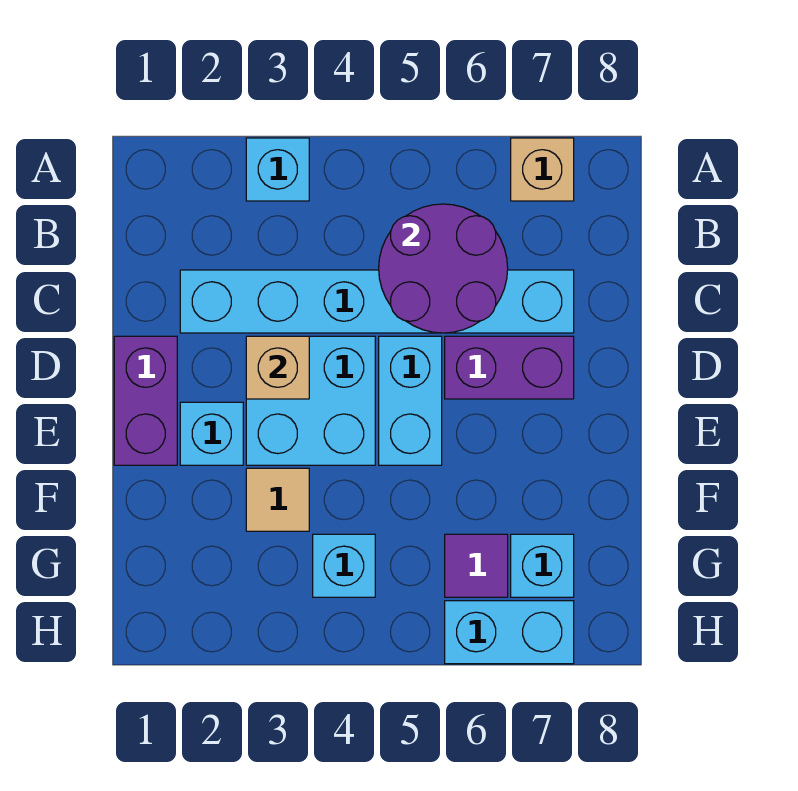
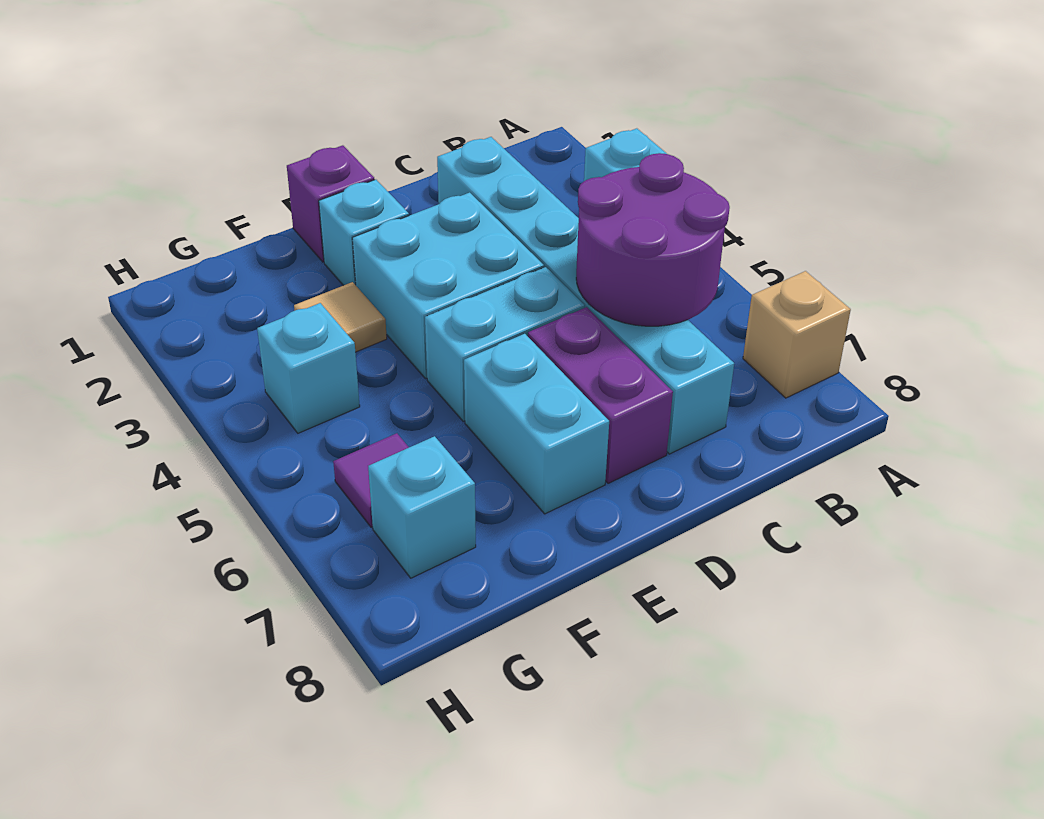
purple brick D1:E1 level 1 -> purple brick E1 level 1
tan brick D3 level 2 -> none
cyan brick H6:H7 level 1 -> cyan brick E6:E7 level 1

